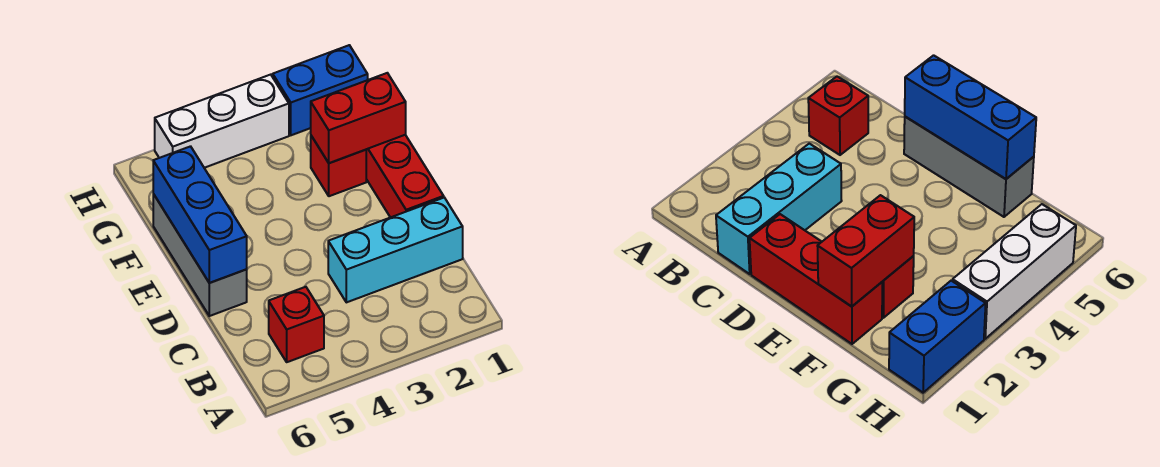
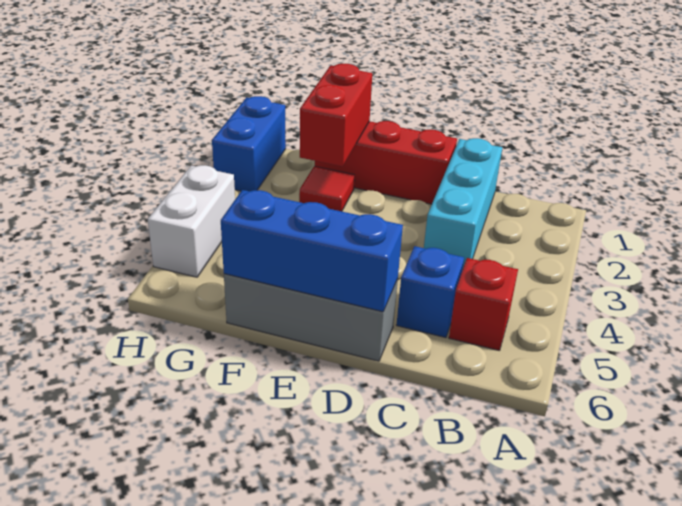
none -> blue brick C5 level 1
red brick F2 level 1 -> red tile F2 level 1
white brick H3:H5 level 1 -> white brick H4:H5 level 1

